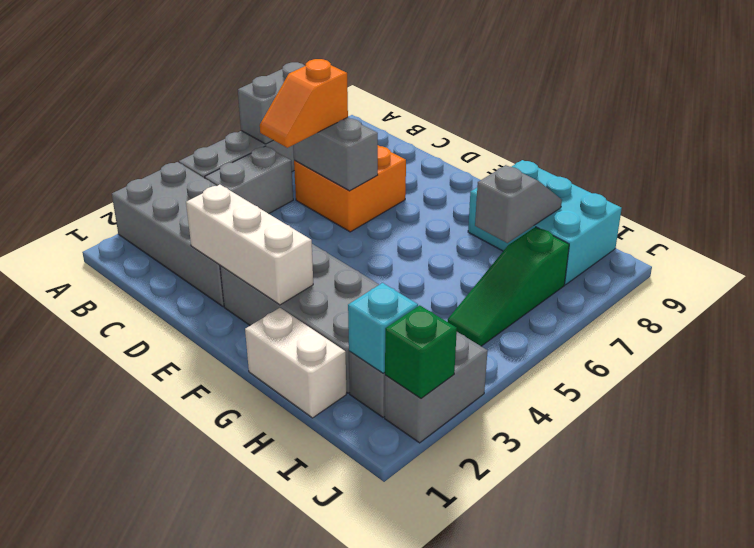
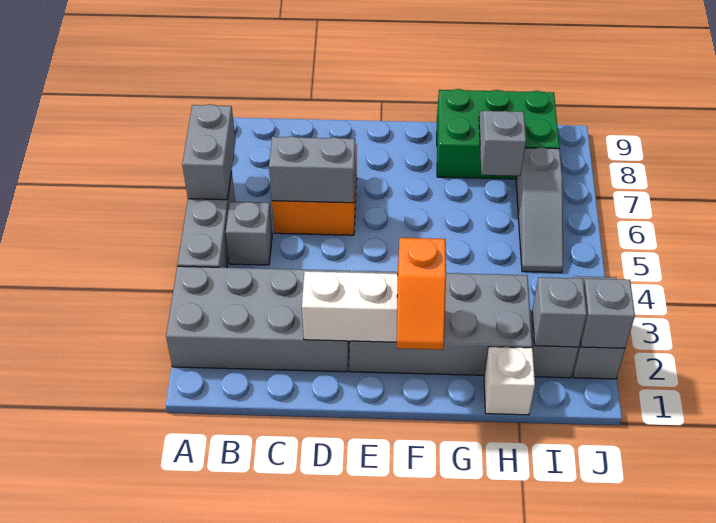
grey brick B4:B5 level 1 -> grey brick B5 level 1
orange slope C5:C6 level 3 top 6 -> orange slope F1:F2 level 3 top 2
white brick G1:H1 level 1 -> white brick H1 level 1
cyan brick G8:I9 level 1 -> green brick G8:I9 level 1
cyan brick I2 level 2 -> grey brick I2 level 2
green slope I5:I7 level 1 top 7 -> grey slope I5:I7 level 1 top 7
green brick J2 level 2 -> grey brick J2 level 2

